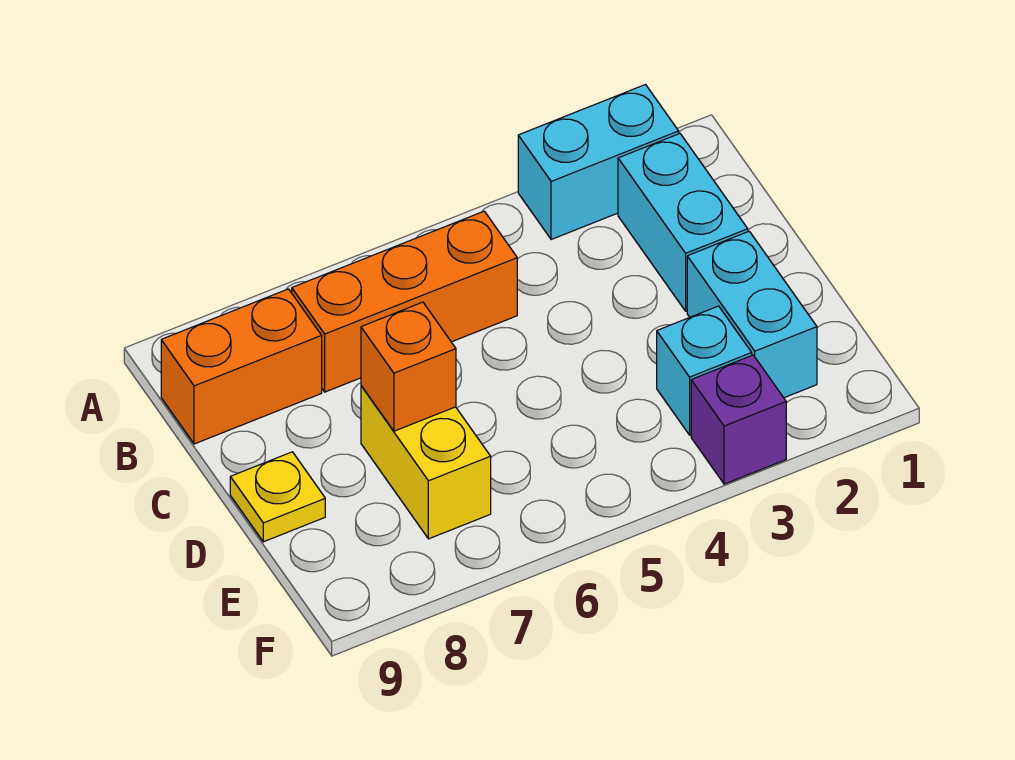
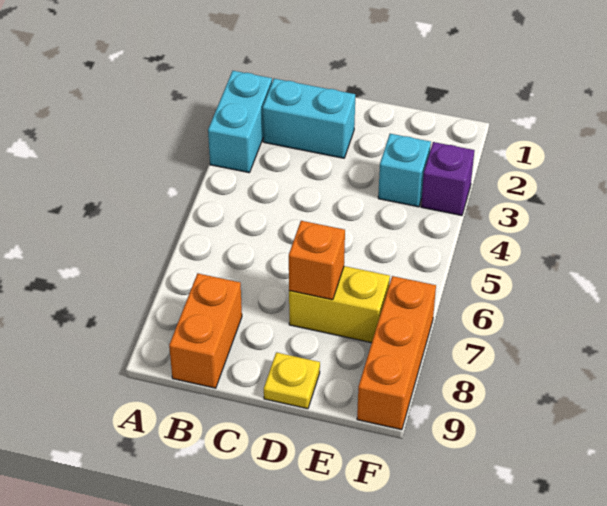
orange brick B5:B7 level 1 -> orange brick F7:F9 level 1
cyan brick D2:E2 level 1 -> none

